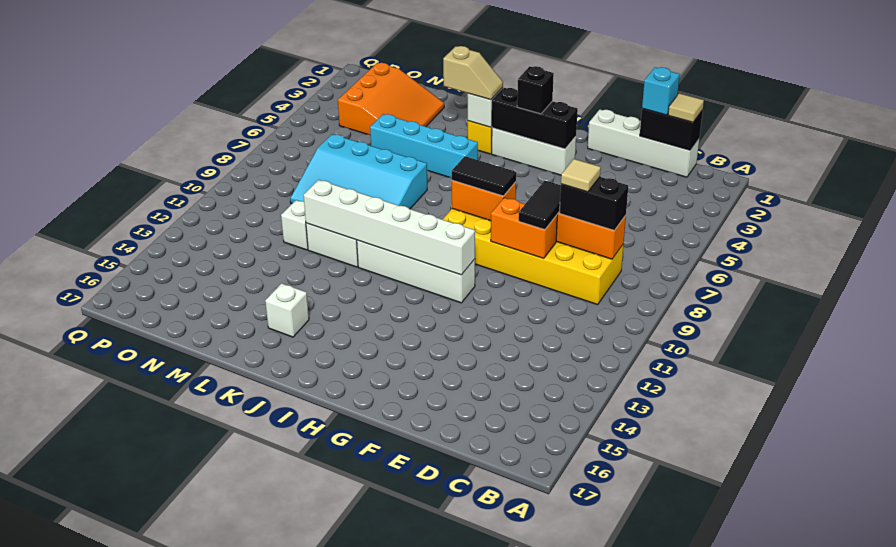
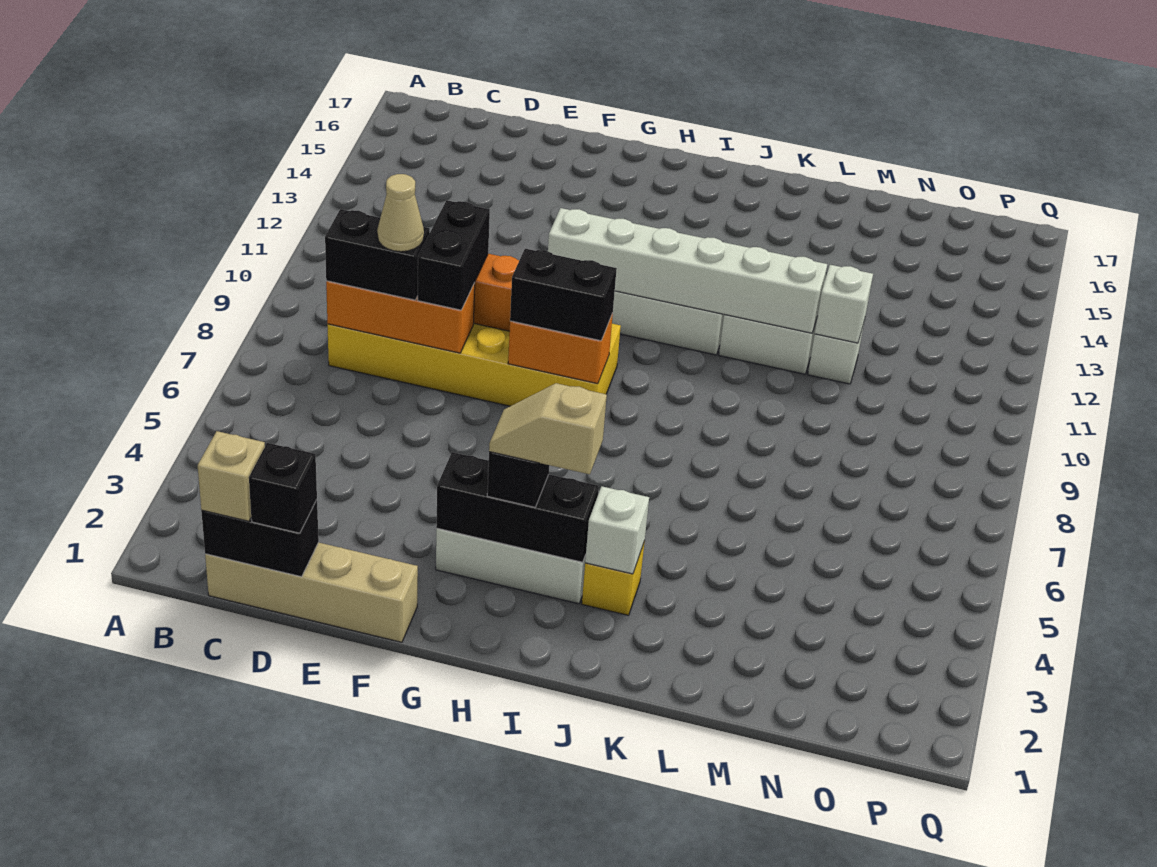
white brick C1:F1 level 1 -> tan brick C1:F1 level 1
tan tile C1 level 3 -> tan brick C1 level 3
cyan brick D1 level 3 -> black brick D1 level 3
tan tile D8 level 4 -> tan cone D8 level 4
black tile E8:E9 level 3 -> black brick E8:E9 level 3
black tile G8:H8 level 3 -> black brick G8:H8 level 3
tan slope J3:K3 level 3 top K -> tan slope H3:I3 level 4 top I
cyan brick J5:M5 level 1 -> none
cyan slope K7:N9 level 1 top 7 -> none
white brick K15 level 1 -> white brick M11 level 2
orange slope M2:O4 level 1 top O -> none

